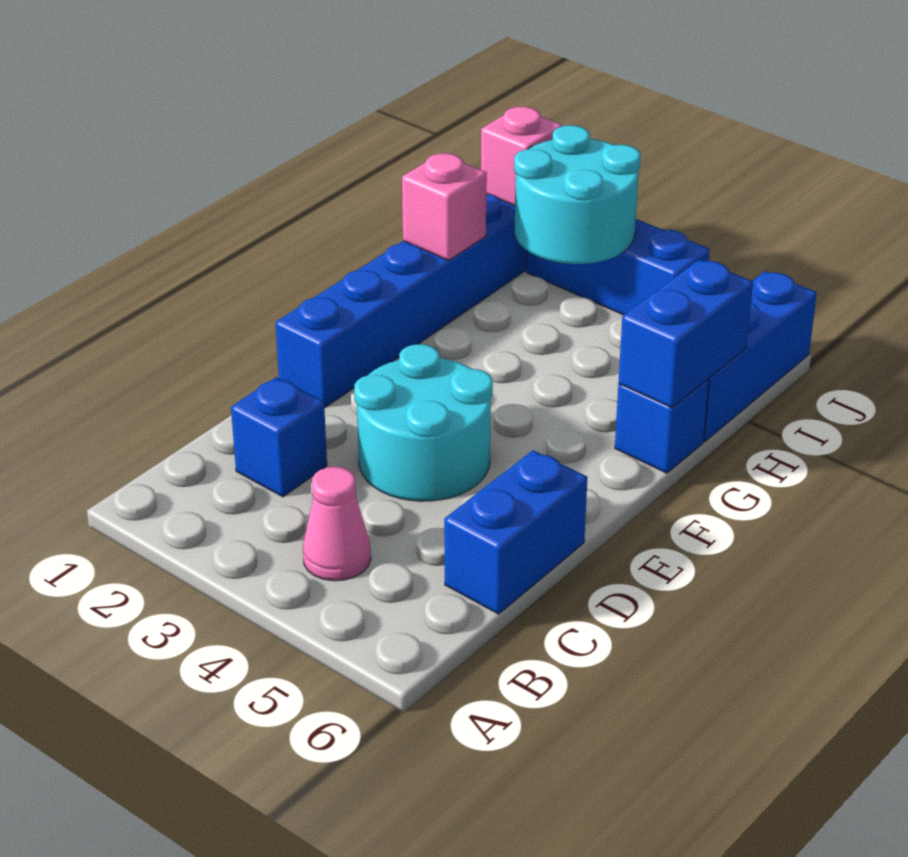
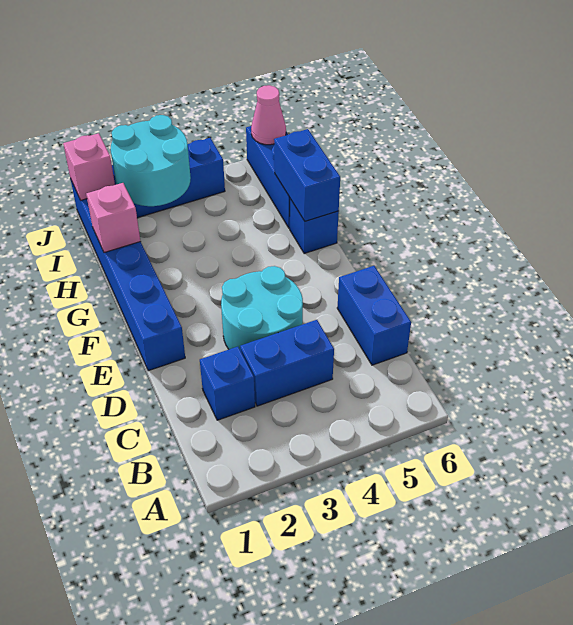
pink cone B4 level 1 -> pink cone J6 level 2
none -> blue brick C3:C4 level 1

